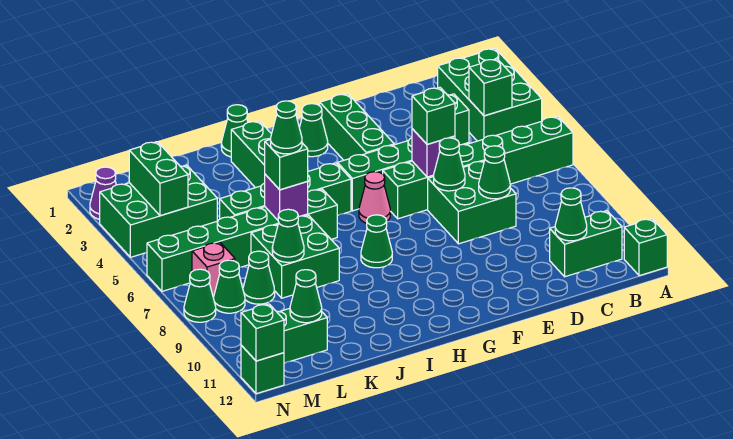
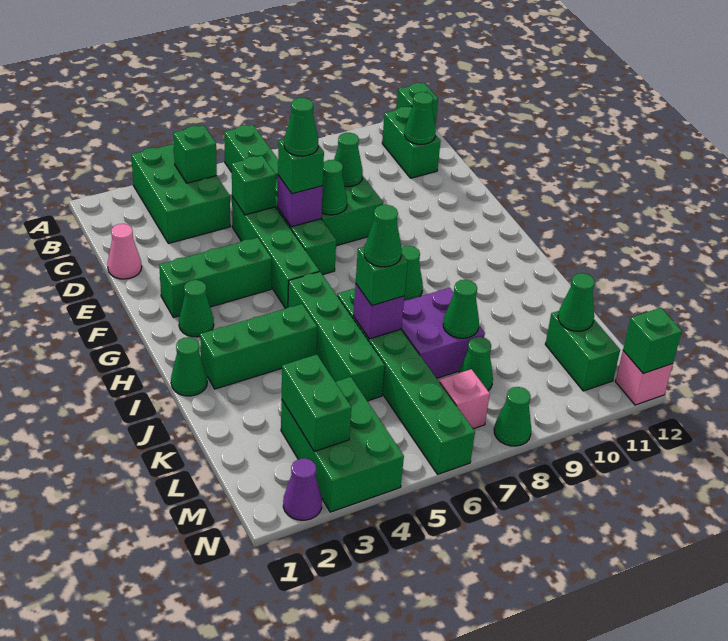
green brick A2:B4 level 1 -> green brick A3:C4 level 1
pink cone G6 level 1 -> pink cone D1 level 1
green brick J7:K8 level 1 -> purple brick J7:K8 level 1
green brick M3:M4 level 2 -> green brick L3:M3 level 2
green cone M8 level 1 -> green cone E6 level 4
green brick N12 level 1 -> pink brick N12 level 1

